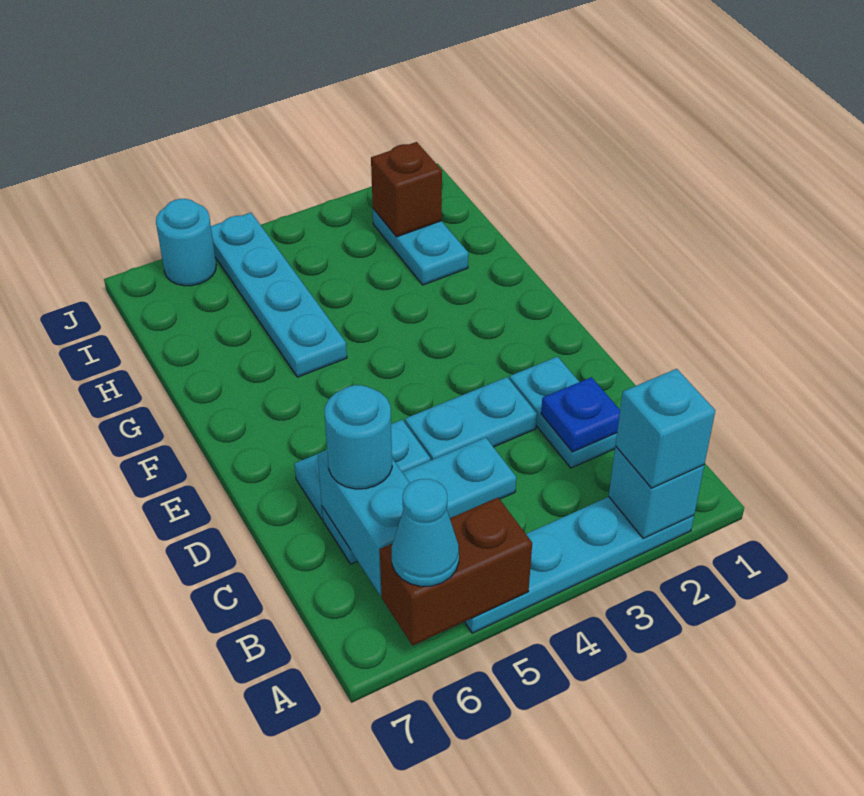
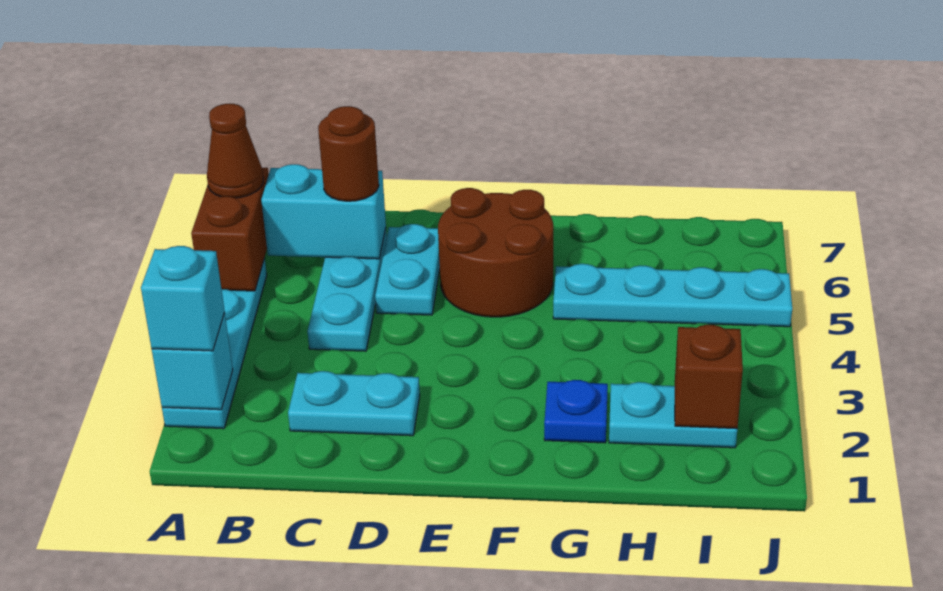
cyan cone A6 level 3 -> brown cone A6 level 3
blue plate C2 level 2 -> blue plate G2 level 1
cyan round brick C6 level 3 -> brown round brick C6 level 3
cyan plate D3:D4 level 1 -> none
none -> brown round brick E5:F6 level 1
cyan round brick J6 level 1 -> none

